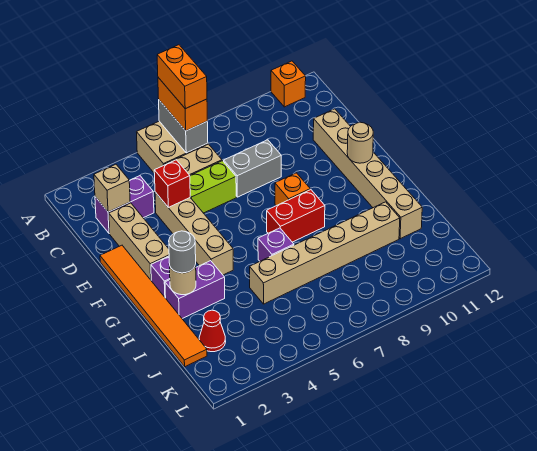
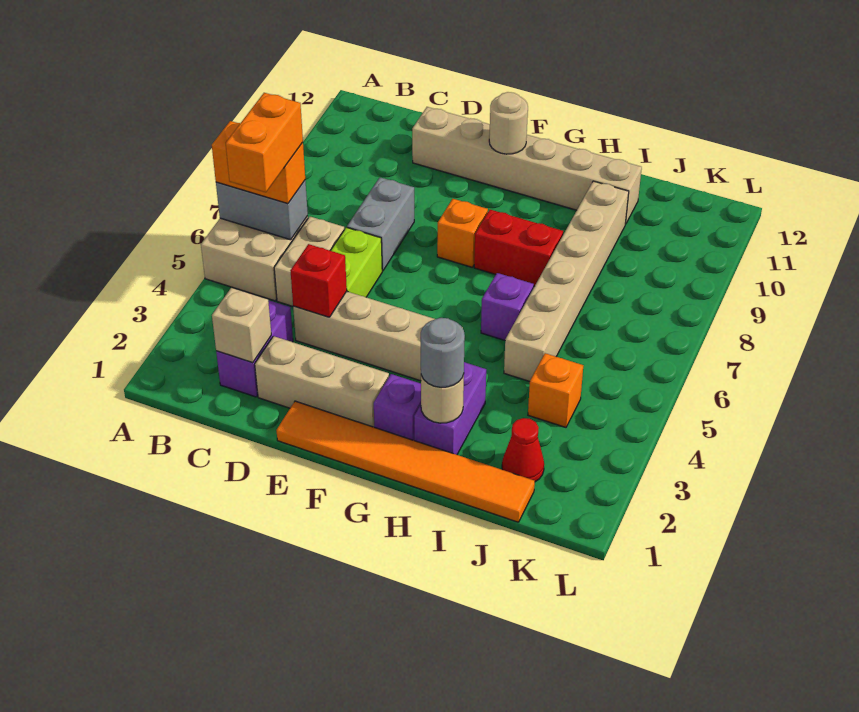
orange brick A6:B6 level 4 -> orange brick B5:B6 level 4
orange brick A11 level 1 -> orange brick J4 level 1
red brick G7:G8 level 1 -> red brick G8:H8 level 1

